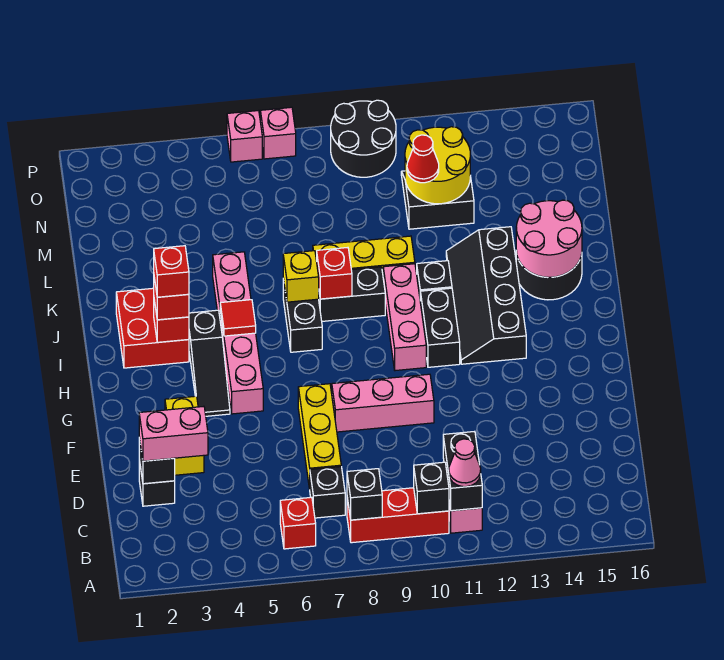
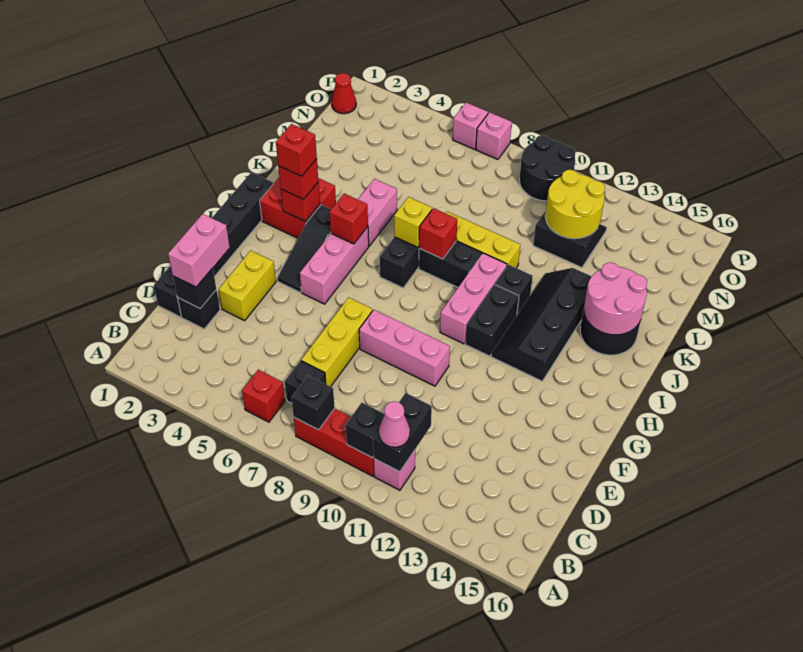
none -> black brick D1:I1 level 1
pink brick D2:D3 level 3 -> pink brick D2:E2 level 3
red tile I5 level 2 -> red brick I5 level 2
red cone M11 level 3 -> red cone O1 level 1

